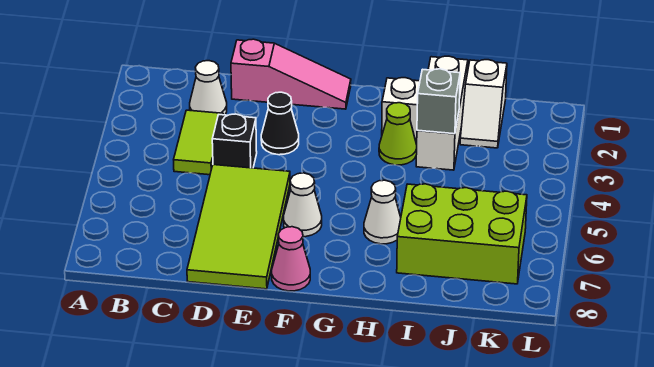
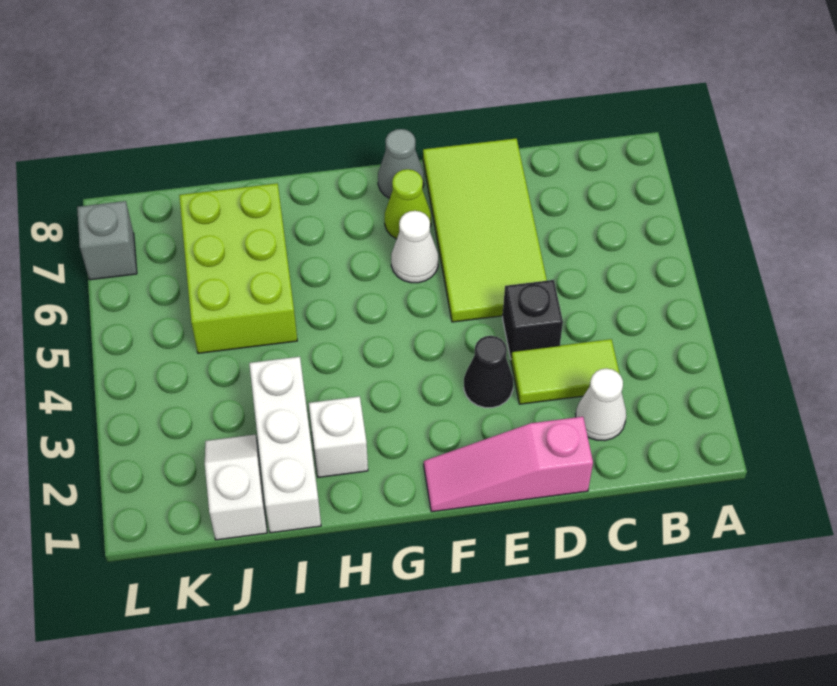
lime tile C3:C4 level 1 -> lime tile C3:D3 level 1
pink cone F8 level 1 -> grey cone F8 level 1
lime cone H3 level 1 -> lime cone F7 level 1
white cone H6 level 1 -> none
grey brick I3 level 2 -> grey brick L7 level 1
lime brick I6:K7 level 1 -> lime brick I5:J7 level 1

